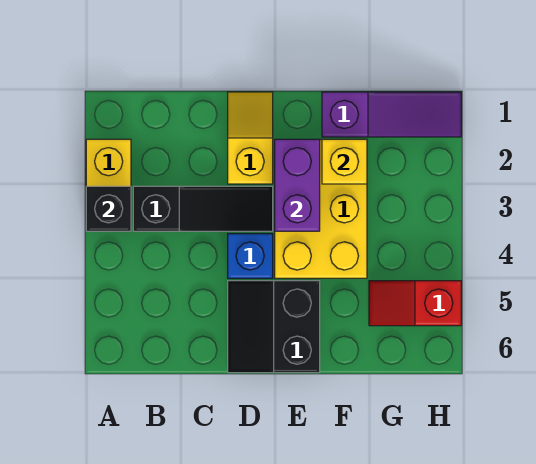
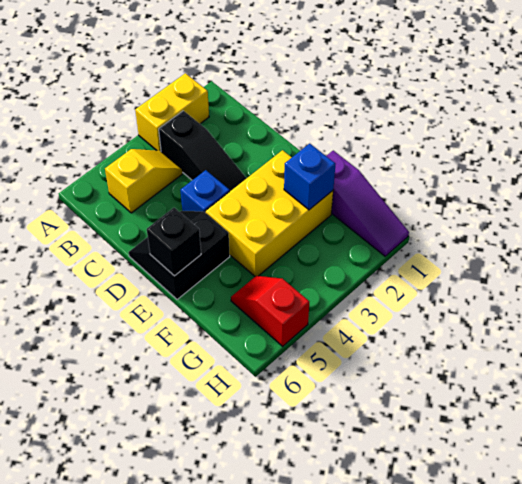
black brick A3 level 2 -> black brick E6 level 2
yellow slope D1:D2 level 1 top 2 -> yellow slope B4:B5 level 1 top 5
purple brick E2:E3 level 2 -> none
yellow brick F2 level 2 -> blue brick F2 level 2

